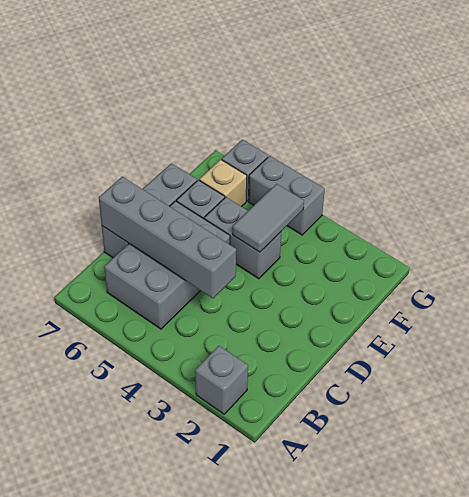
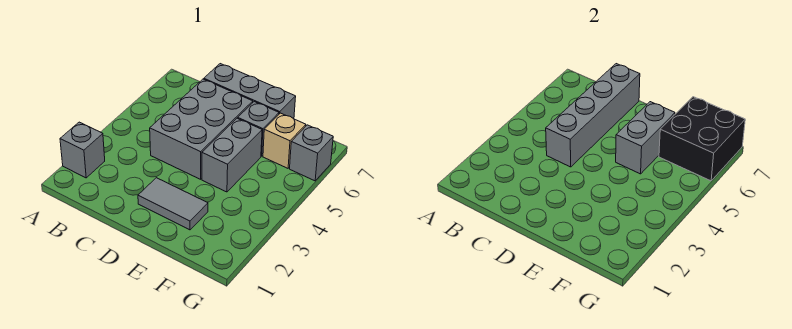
grey brick B5:D6 level 1 -> grey brick C4:D6 level 1
grey tile E4:F4 level 2 -> grey tile D2:E2 level 1
none -> black brick F6:G7 level 2
grey brick G4:G5 level 1 -> grey brick E5:E6 level 2

